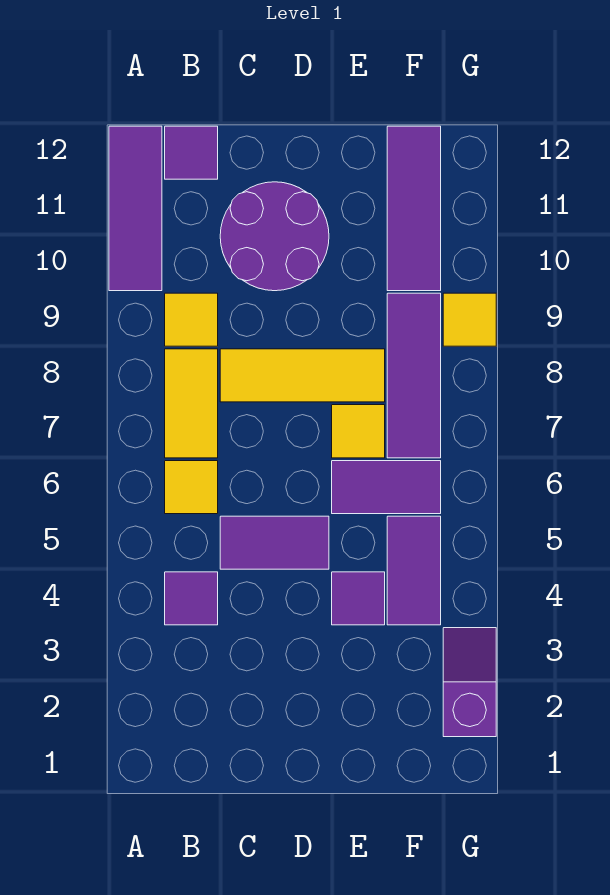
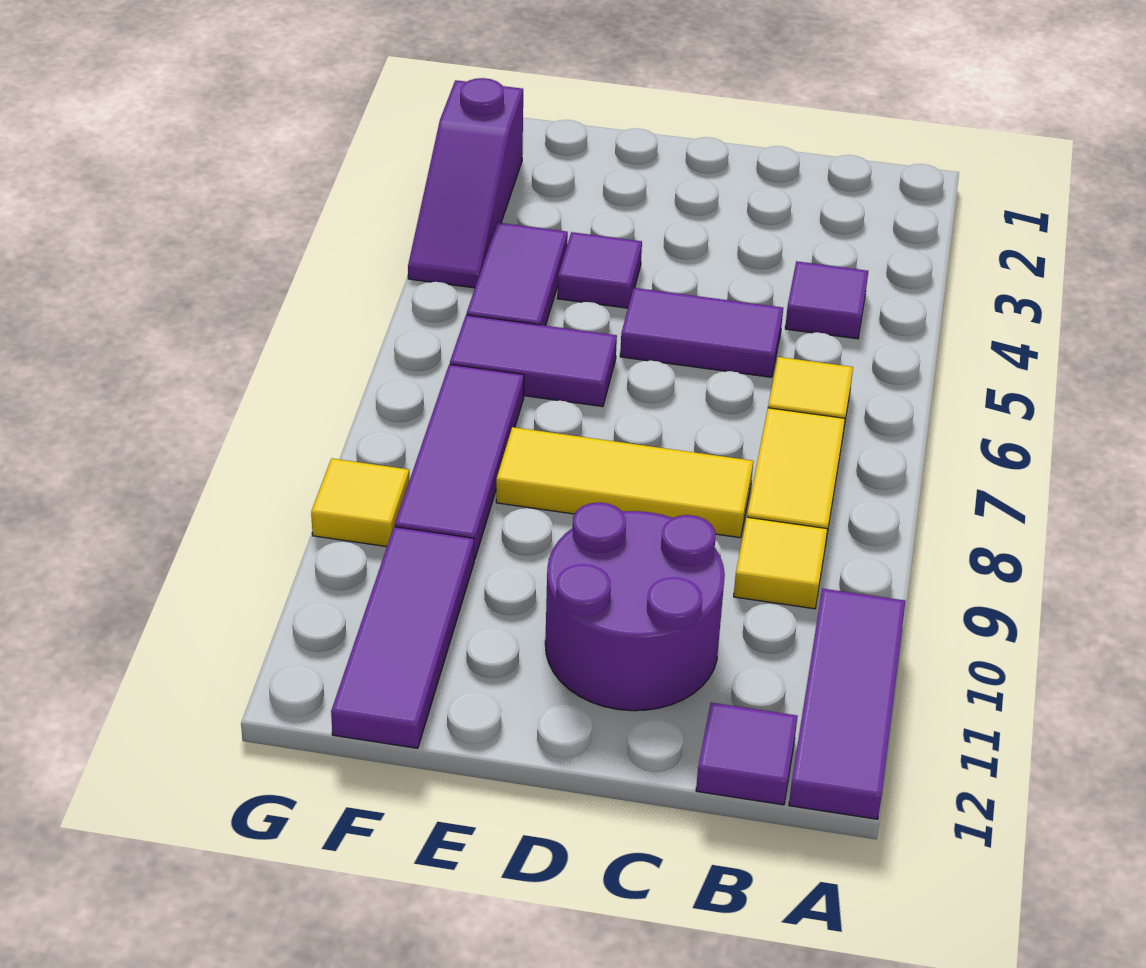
yellow tile E7 level 1 -> none
purple slope G2:G3 level 1 top 2 -> purple slope G2:G4 level 1 top 2

